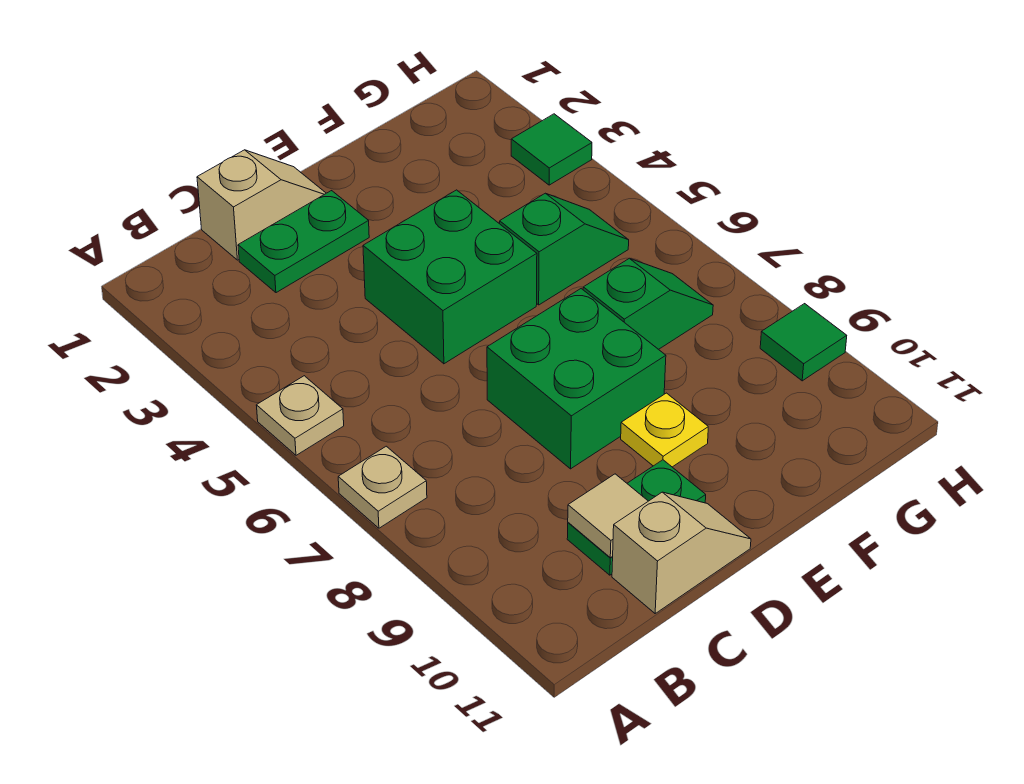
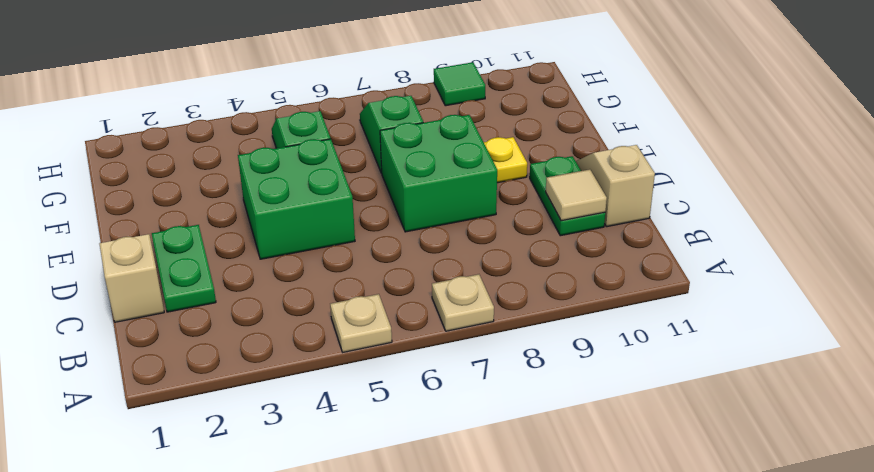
green tile H3 level 1 -> none

